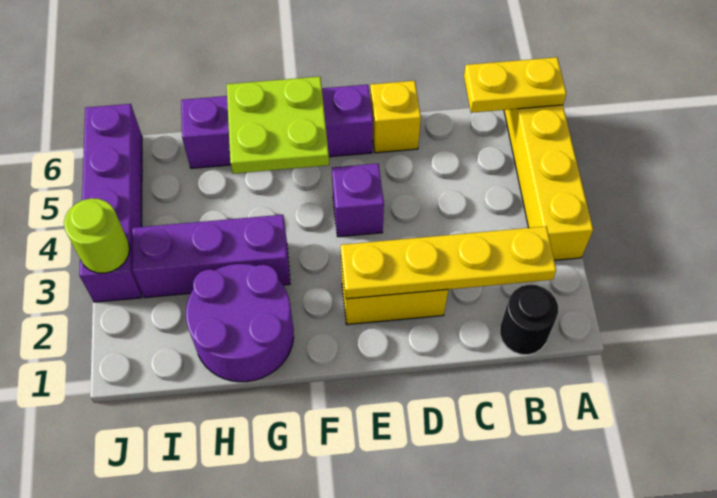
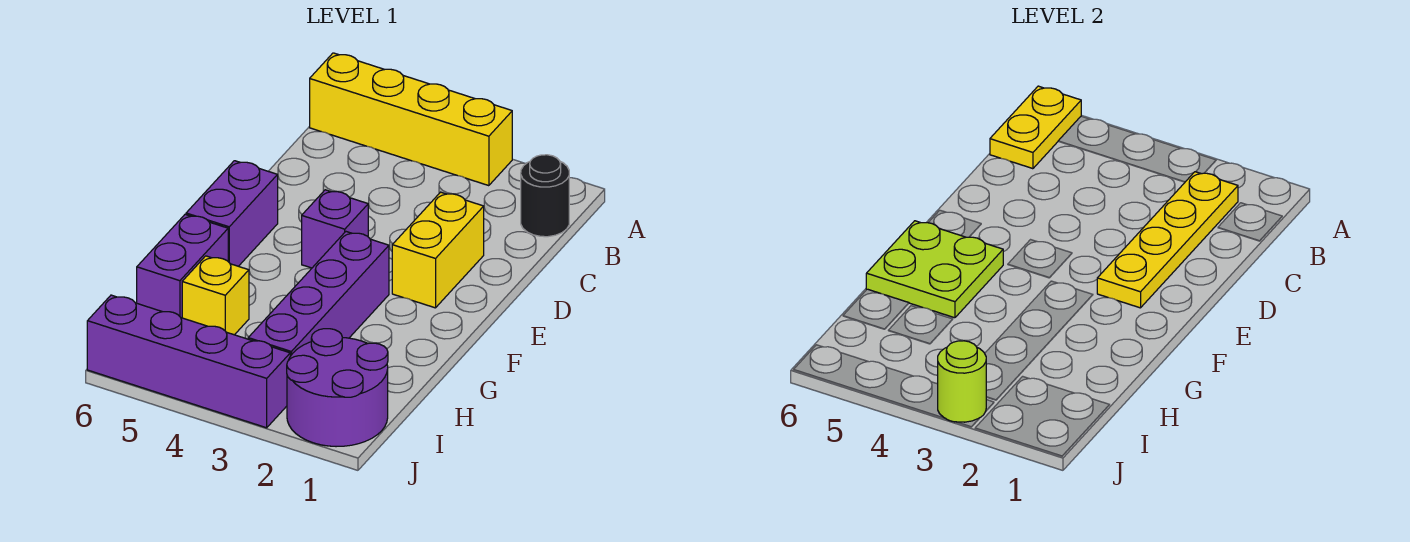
yellow brick D6 level 1 -> yellow brick H5 level 1
purple round brick G1:H2 level 1 -> purple round brick I1:J2 level 1
purple brick G3:I3 level 1 -> purple brick F3:I3 level 1

